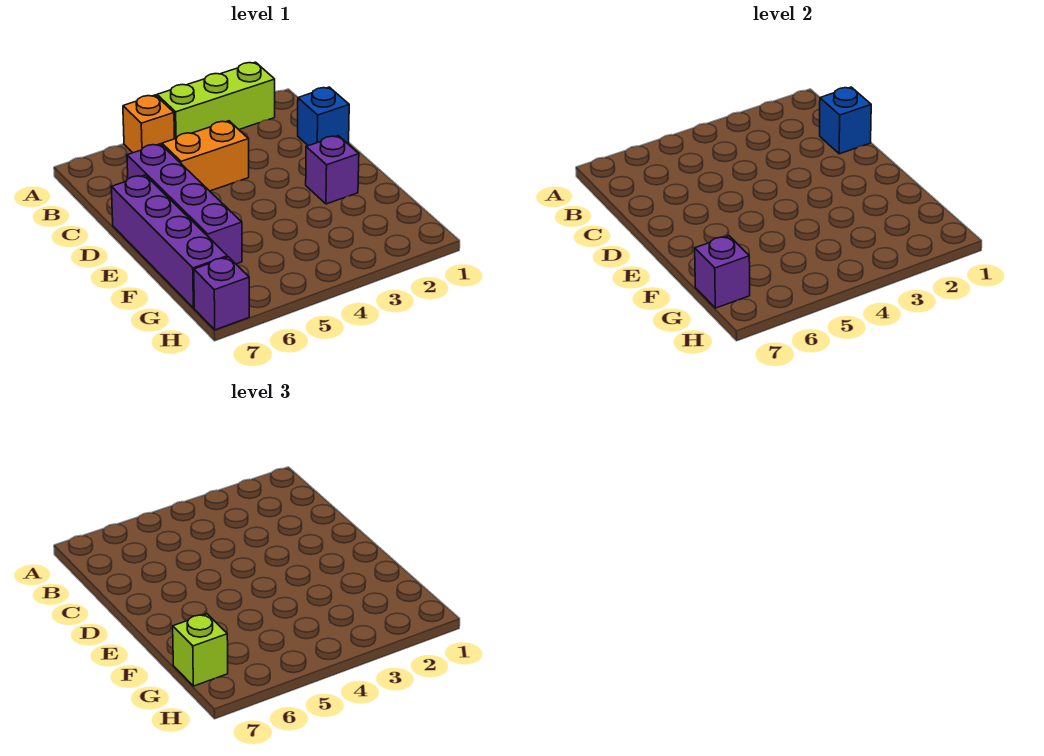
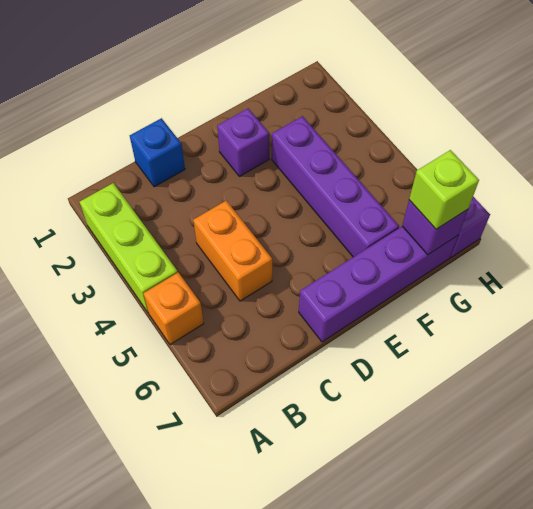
blue brick C1 level 2 -> none
purple brick C6:F6 level 1 -> purple brick F3:F6 level 1

